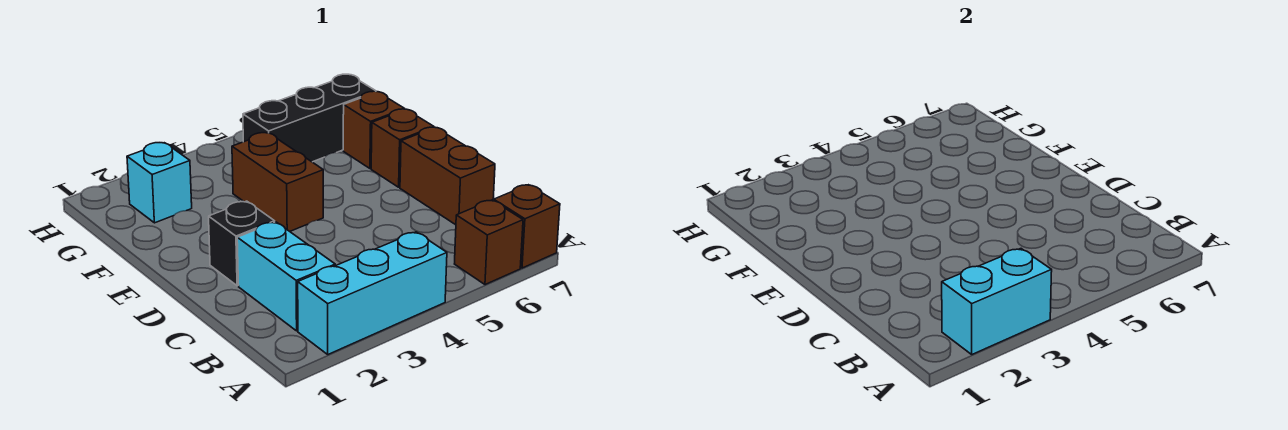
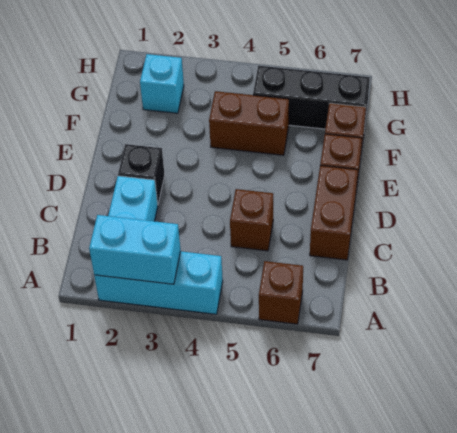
brown brick A7 level 1 -> brown brick C5 level 1
brown brick E4:F4 level 1 -> brown brick F4:F5 level 1

